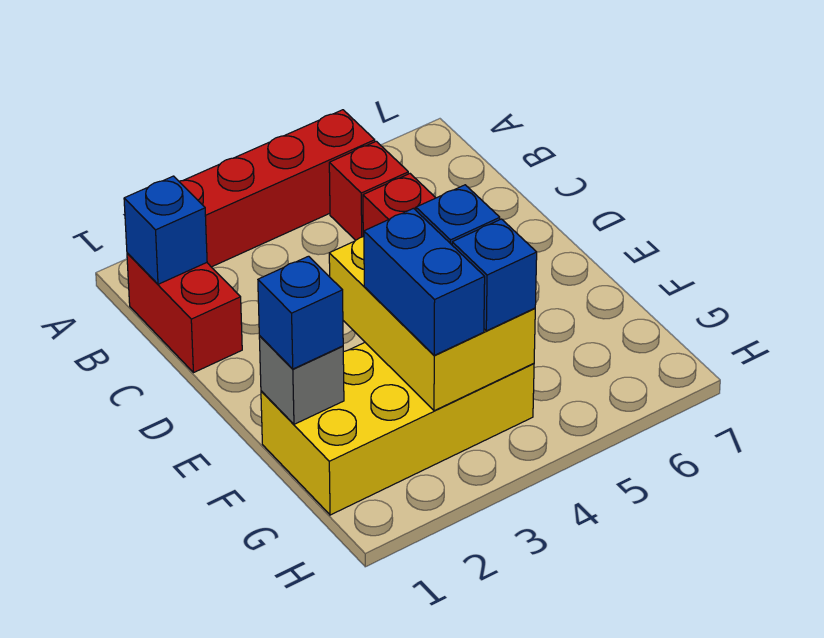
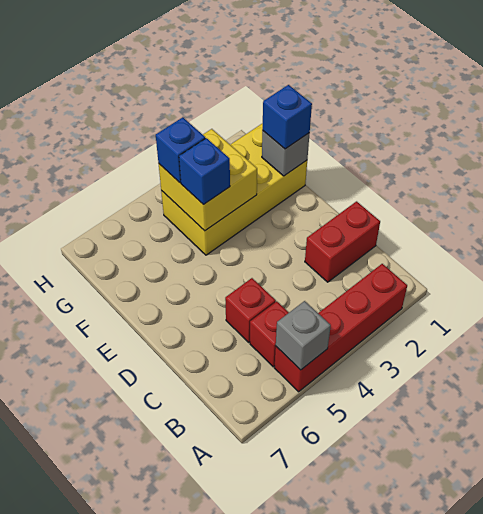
none -> grey brick A5 level 2
red brick B1:C1 level 1 -> red brick C1:C2 level 1
blue brick B1 level 2 -> none
yellow brick E3:G4 level 2 -> yellow brick F3:G4 level 2
blue brick F3:G3 level 3 -> none

